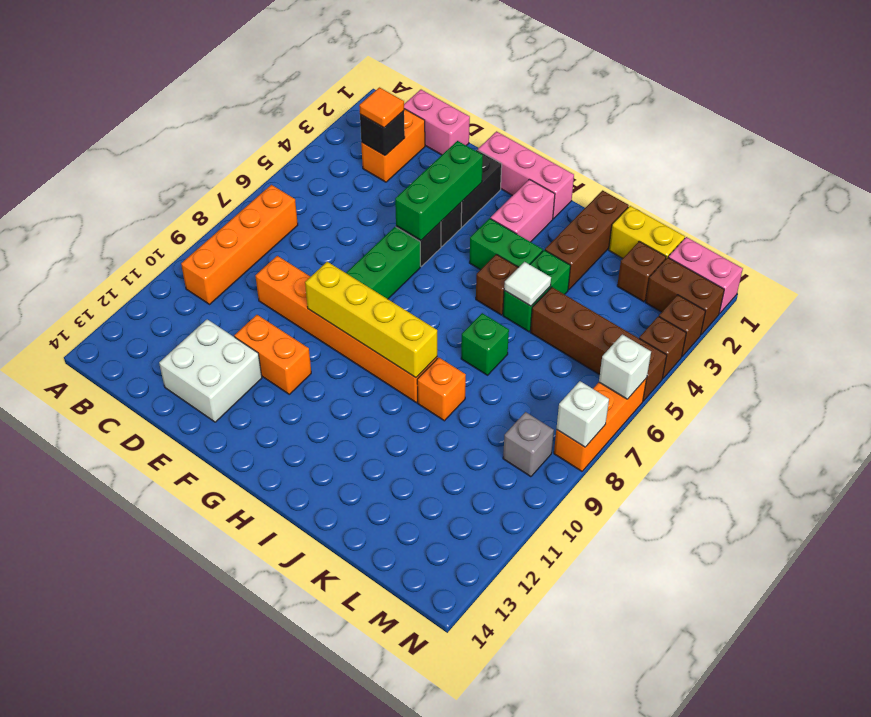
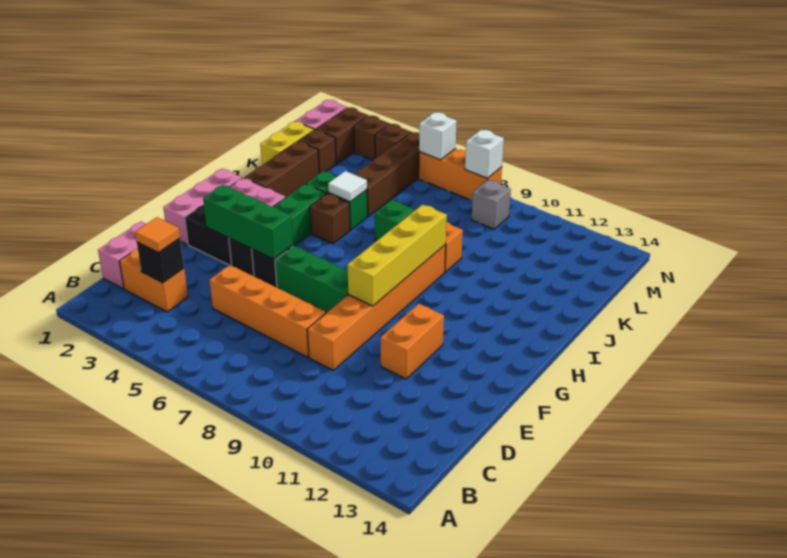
orange brick B7:B10 level 1 -> orange brick D5:D8 level 1
white brick D12:E13 level 1 -> none
brown brick J1:J3 level 1 -> brown brick I2:K2 level 1

